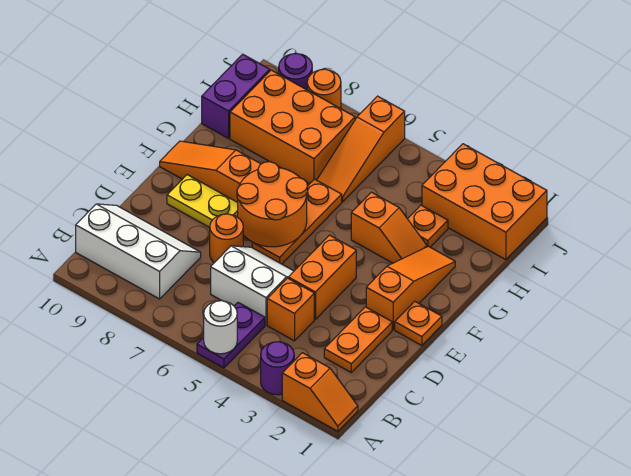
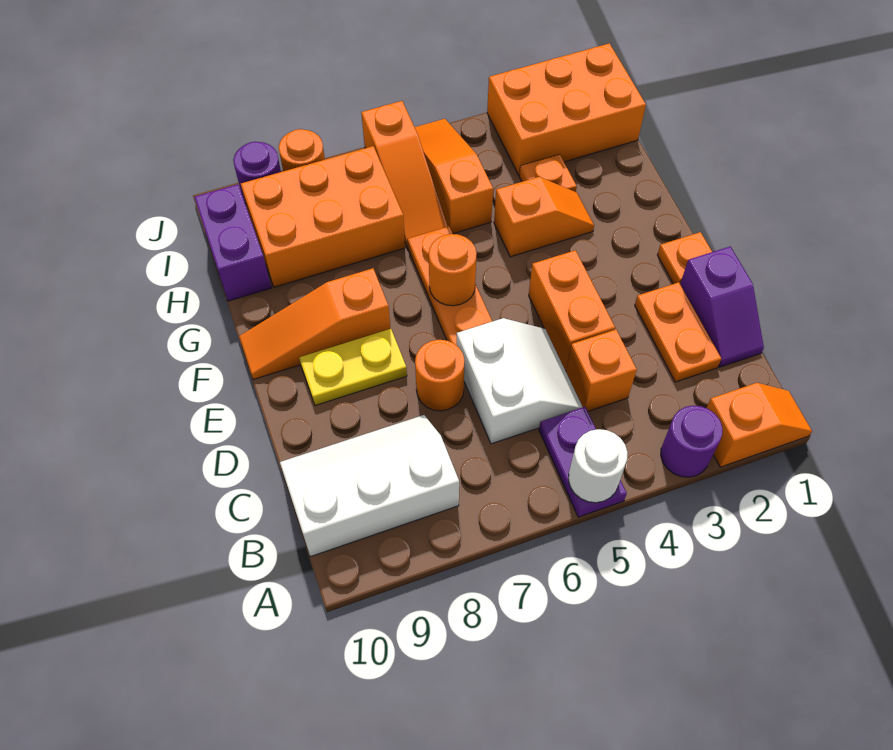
none -> purple slope C1:D1 level 1 top D
white slope C5:D6 level 1 top C -> white slope C5:D6 level 1 top 6
orange slope E2:G2 level 1 top E -> orange slope H5:J5 level 1 top H
orange round brick E6:F7 level 2 -> orange round brick F6 level 2

